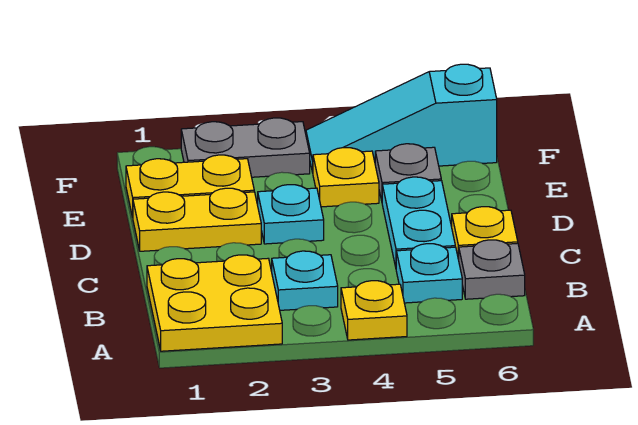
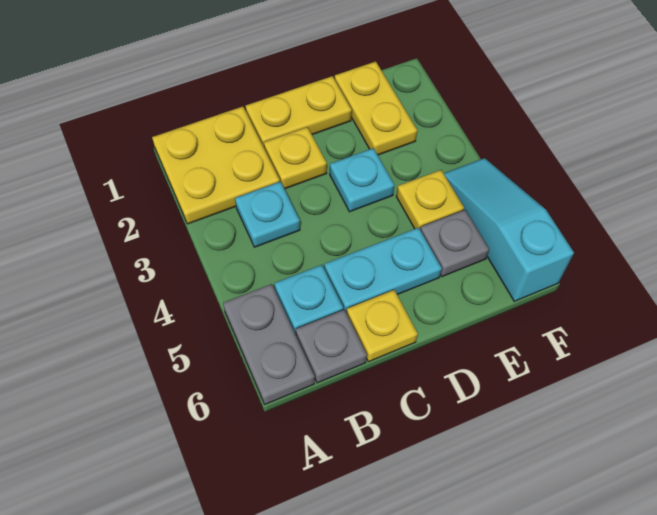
yellow plate A4 level 1 -> yellow plate C2 level 1
yellow plate D1:D2 level 1 -> yellow plate C1:D1 level 1
grey plate F2:F3 level 1 -> grey plate A5:A6 level 1

